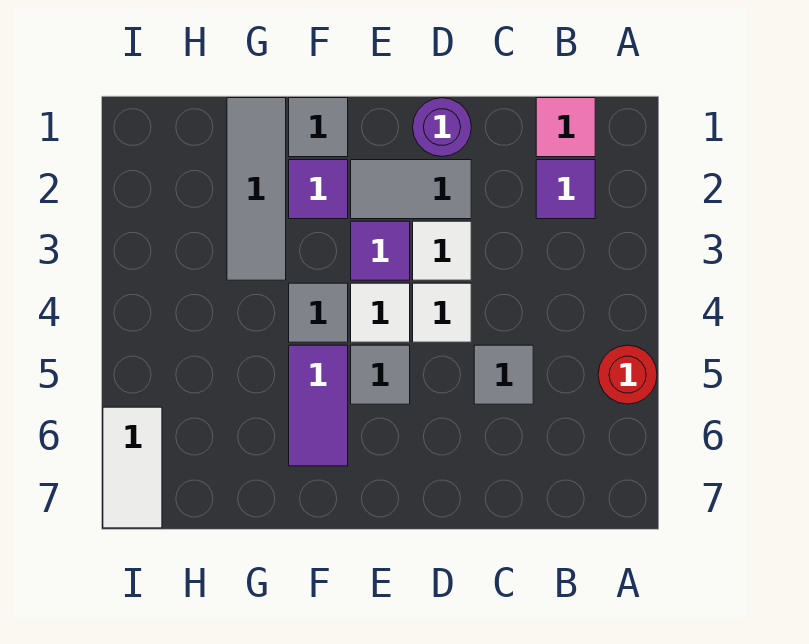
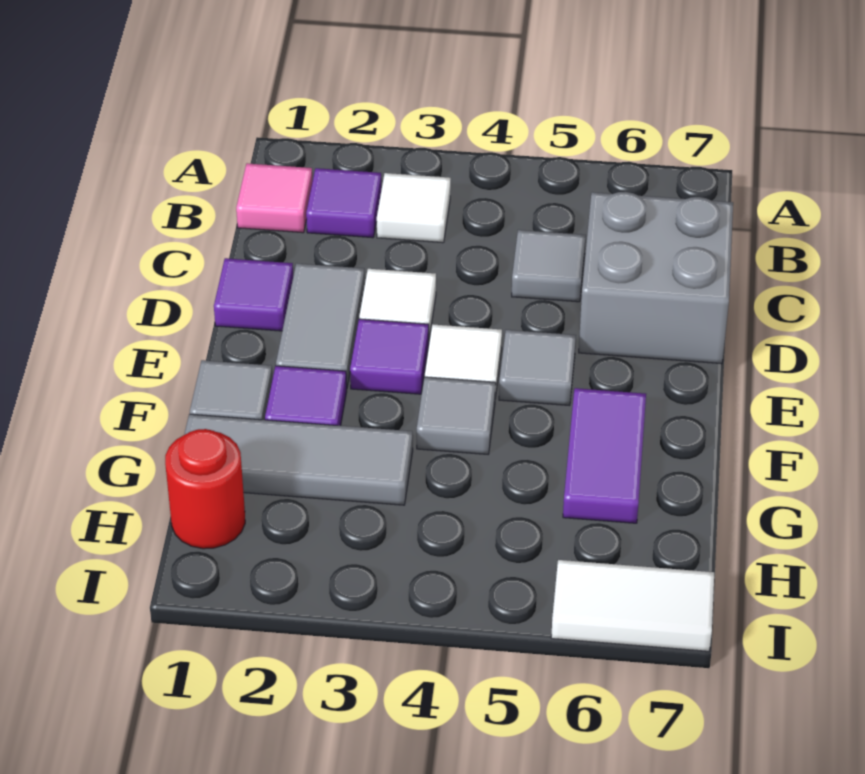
red round brick A5 level 1 -> red round brick H1 level 1
none -> grey brick C6:D7 level 1
purple round brick D1 level 1 -> purple tile D1 level 1
white tile D4 level 1 -> white tile B3 level 1
purple tile F5:F6 level 1 -> purple tile F6:G6 level 1

